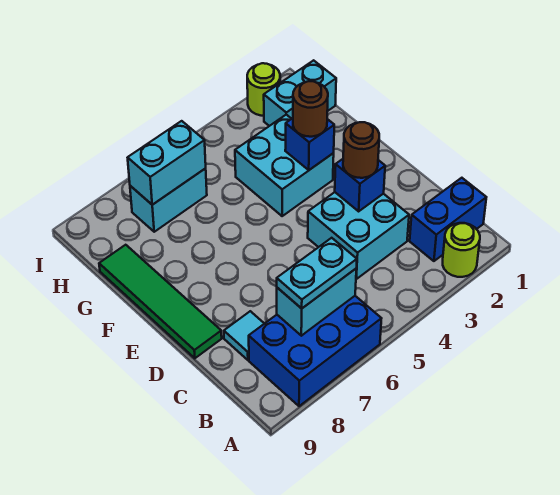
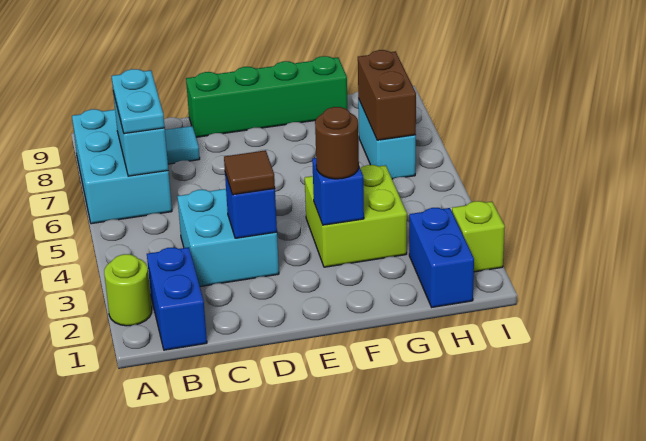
blue brick A6:B8 level 1 -> cyan brick A6:B8 level 1
brown round brick D3 level 3 -> brown tile D3 level 3
green tile D9:G9 level 1 -> green brick D9:G9 level 1
cyan brick F3:G4 level 1 -> lime brick F3:G4 level 1
cyan brick H1:H2 level 1 -> blue brick H1:H2 level 1
cyan brick H6:H7 level 2 -> brown brick H6:H7 level 2
lime round brick I2 level 1 -> lime brick I2 level 1

